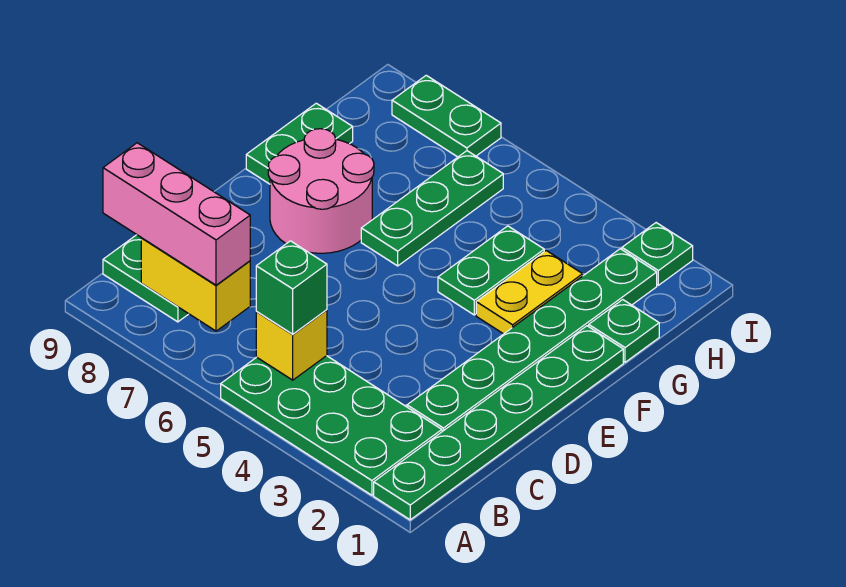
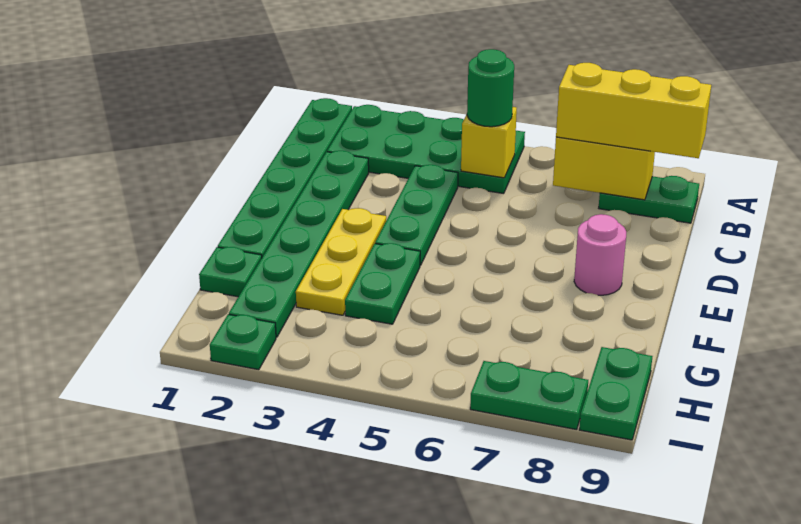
green brick B5 level 3 -> green round brick B5 level 3
pink brick B7:B9 level 3 -> yellow brick B7:B9 level 3
pink round brick E7:F8 level 1 -> pink round brick E8 level 1
yellow plate F3:G3 level 1 -> yellow plate E3:G3 level 1
green plate F6:H6 level 1 -> green plate C4:E4 level 1
green plate F9:G9 level 1 -> green plate H9:I9 level 1

